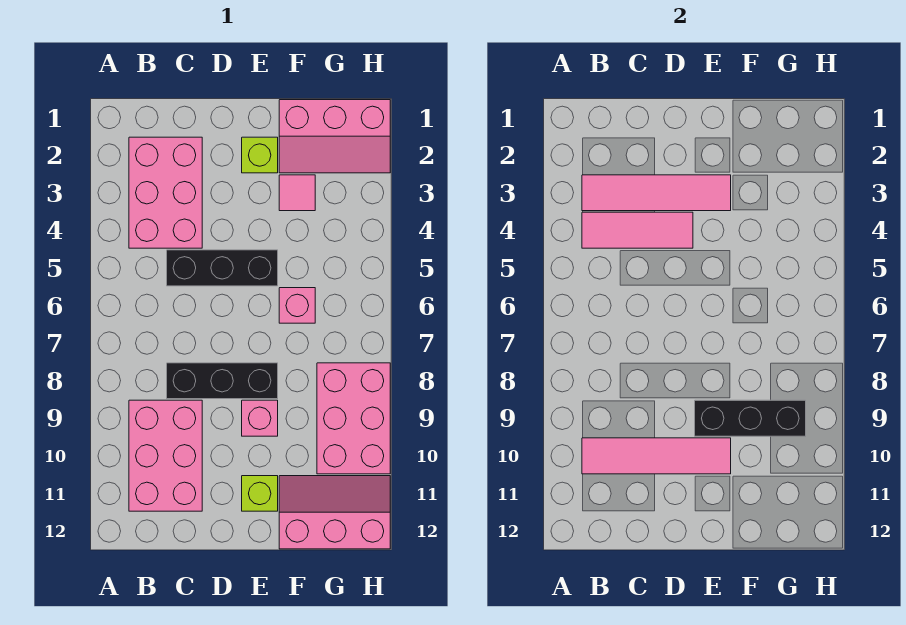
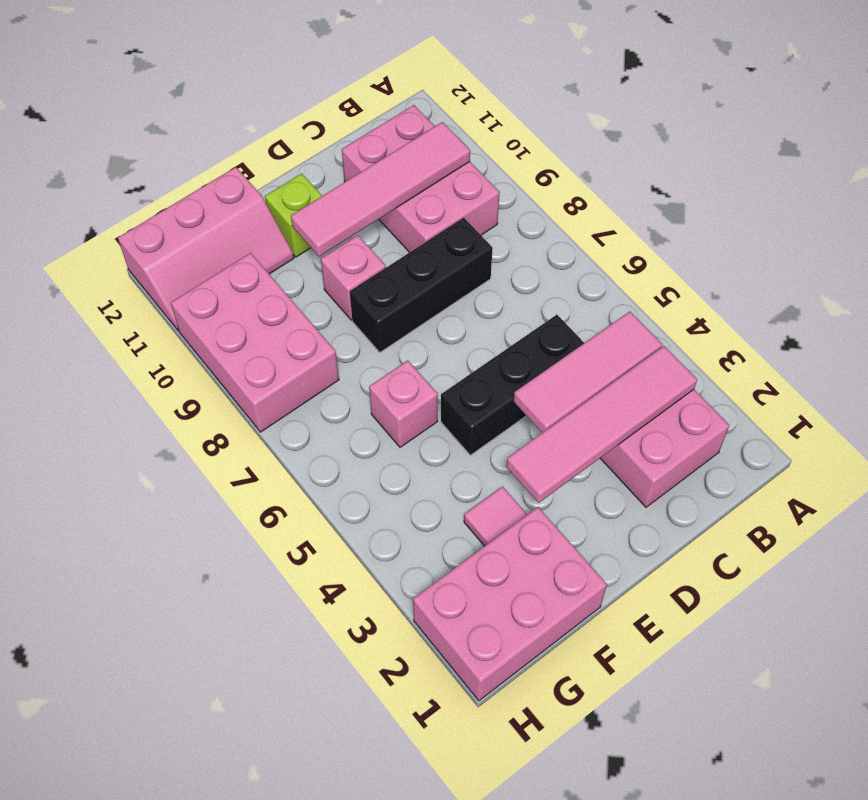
lime brick E2 level 1 -> none
black brick E9:G9 level 2 -> none
pink slope F1:H2 level 1 top 1 -> pink brick F1:H2 level 1

